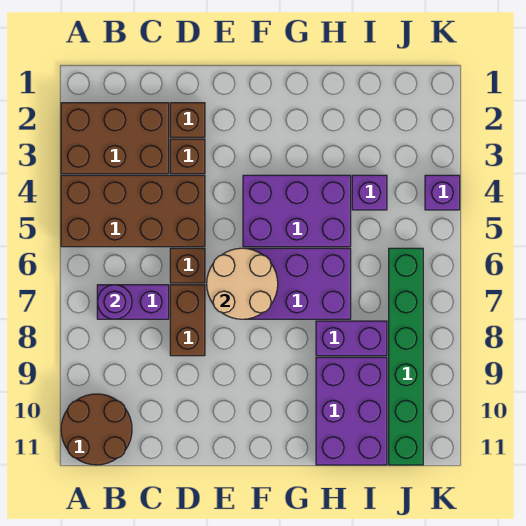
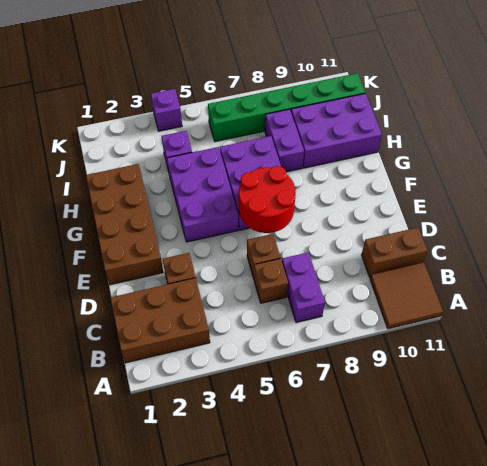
brown brick A2:C3 level 1 -> brown brick B1:C3 level 1
brown brick A4:D5 level 1 -> brown brick E1:H2 level 1
brown round brick A10:B11 level 1 -> brown tile A10:B11 level 1
purple round brick B7 level 2 -> none
brown brick D2 level 1 -> brown brick C6 level 1
brown brick D7:D8 level 1 -> brown brick C10:C11 level 1
tan round brick E6:F7 level 2 -> red round brick E6:F7 level 2

